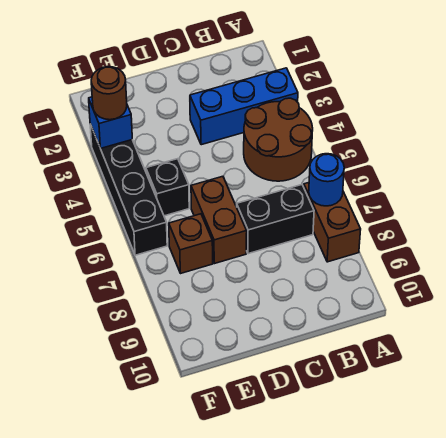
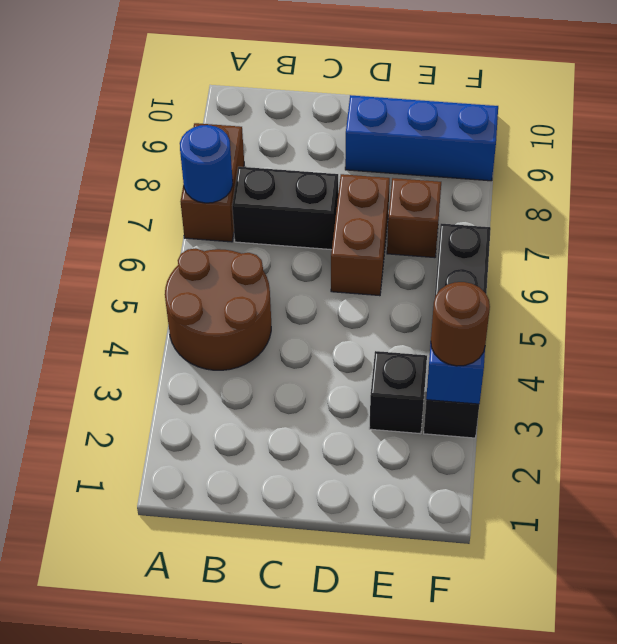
blue brick A3:C3 level 1 -> blue brick D9:F9 level 1
black brick E5 level 1 -> black brick E3 level 1

